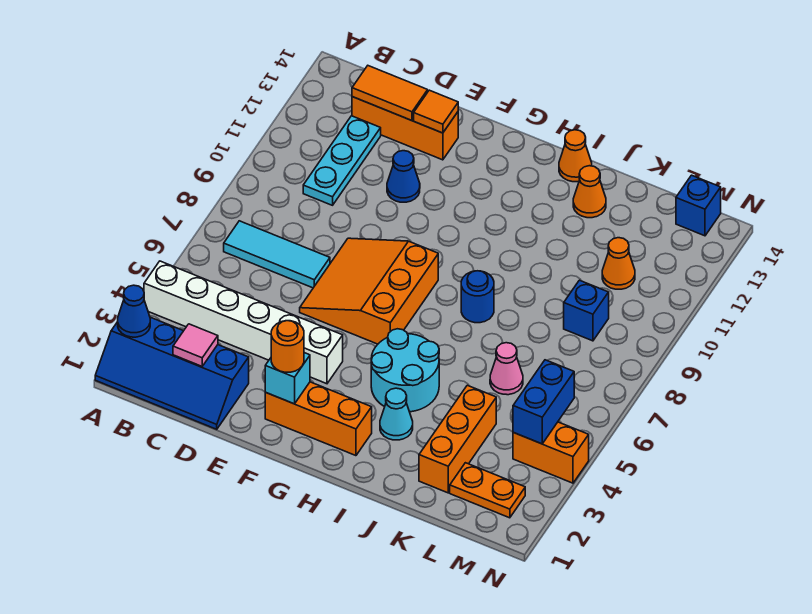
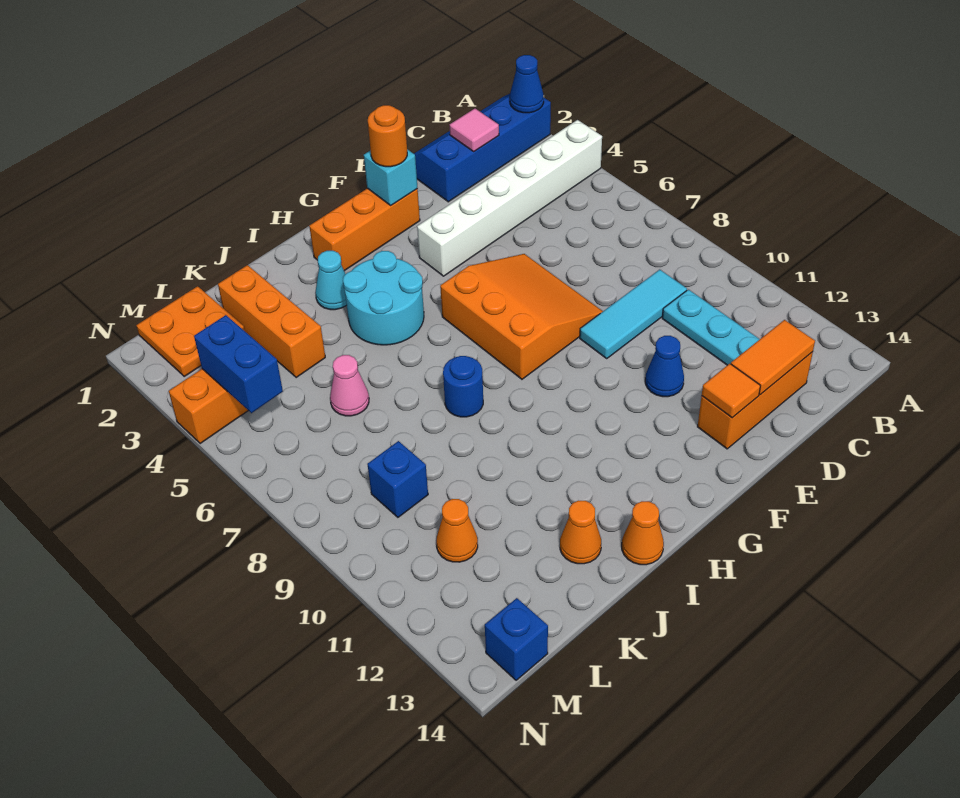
cyan tile B7:D7 level 1 -> cyan tile C9:E9 level 1
orange plate L2:M2 level 1 -> orange plate L1:M2 level 1

